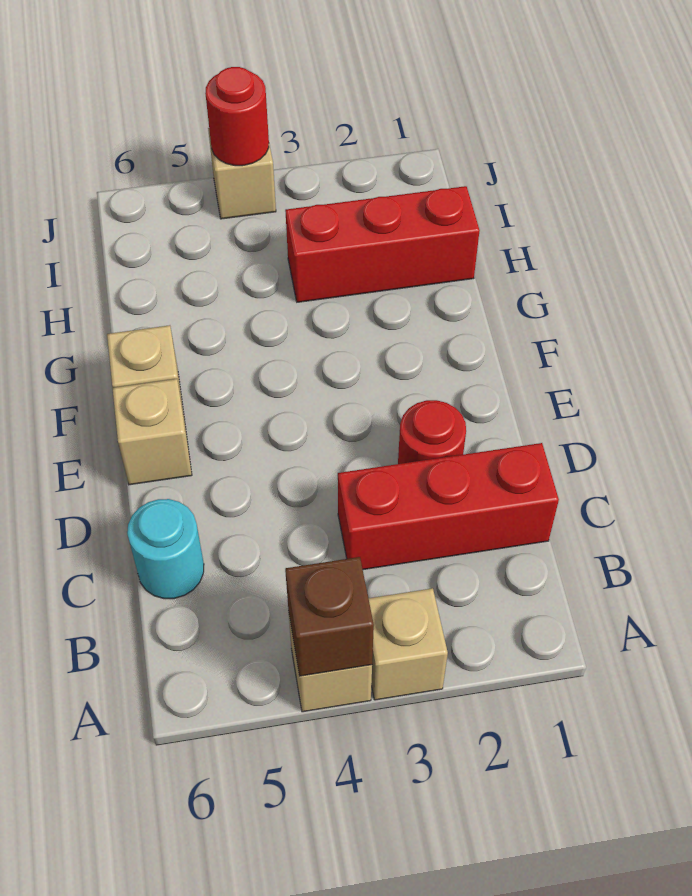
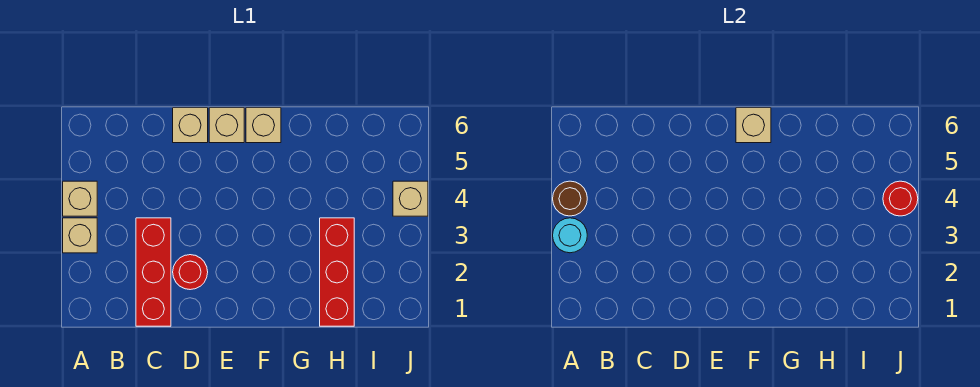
brown brick A4 level 2 -> brown round brick A4 level 2
cyan round brick C6 level 1 -> cyan round brick A3 level 2
none -> tan brick D6 level 1
none -> tan brick F6 level 2

